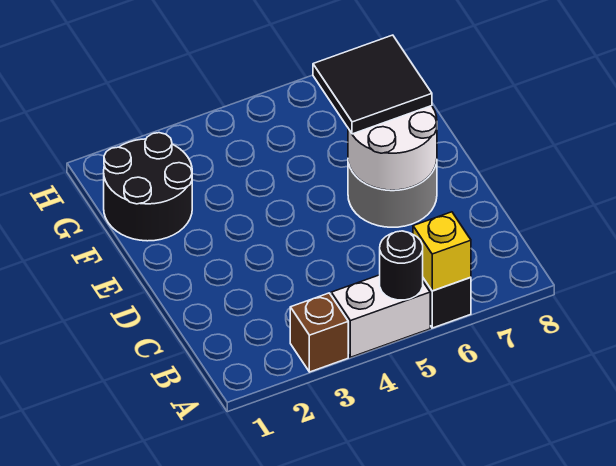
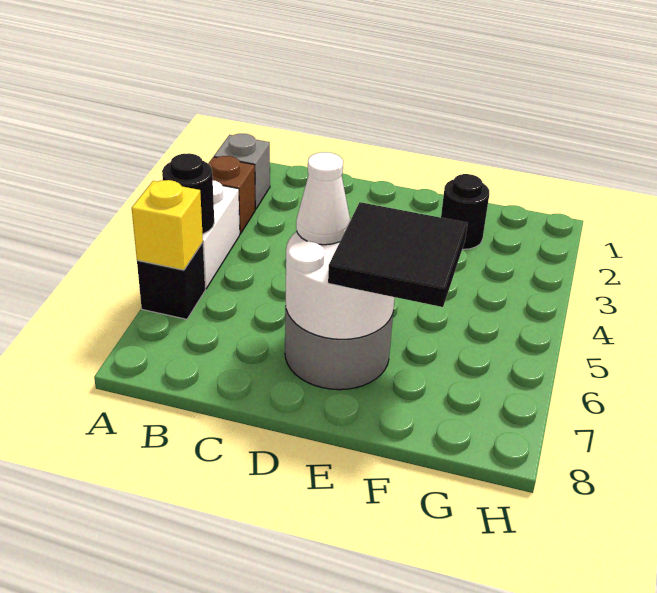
none -> grey brick A2 level 1
none -> white cone D6 level 3
black round brick F1:G2 level 1 -> black round brick F2 level 1

